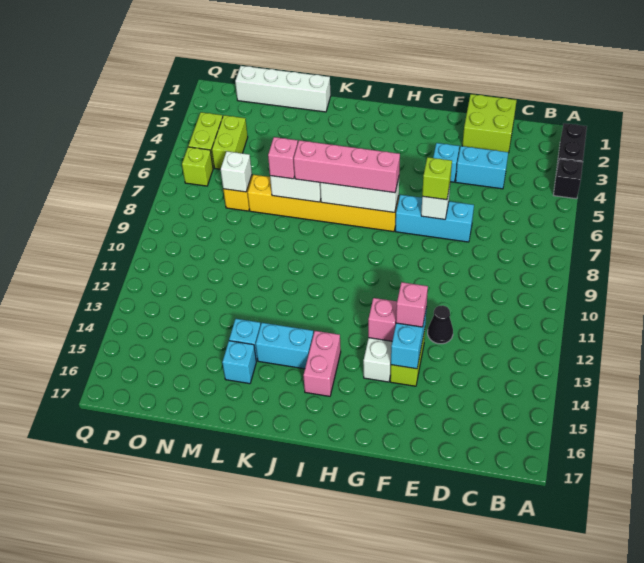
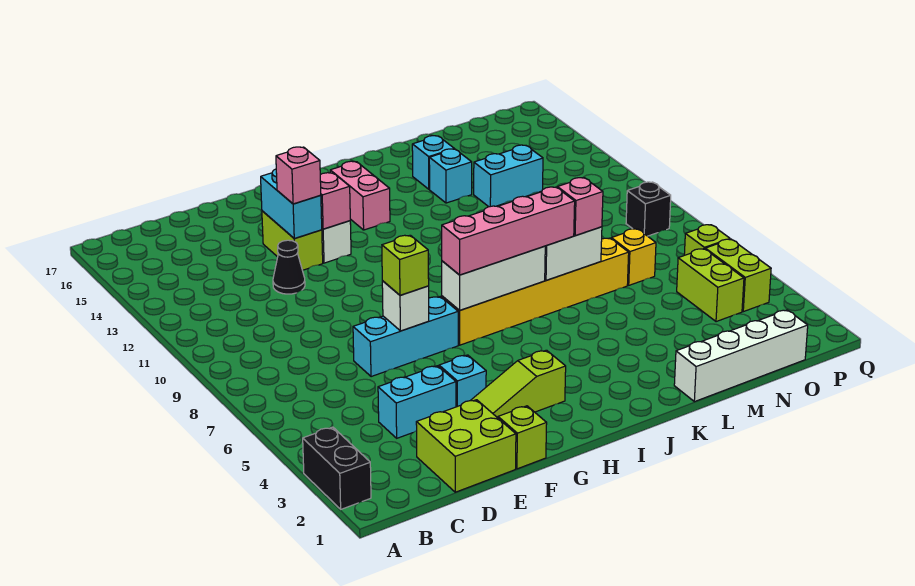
black brick A4 level 1 -> black brick P9 level 1
none -> lime brick F1 level 1
none -> lime slope F3:H3 level 1 top H
cyan brick J14:K14 level 1 -> cyan brick M13:N13 level 1
white brick N7 level 2 -> none

